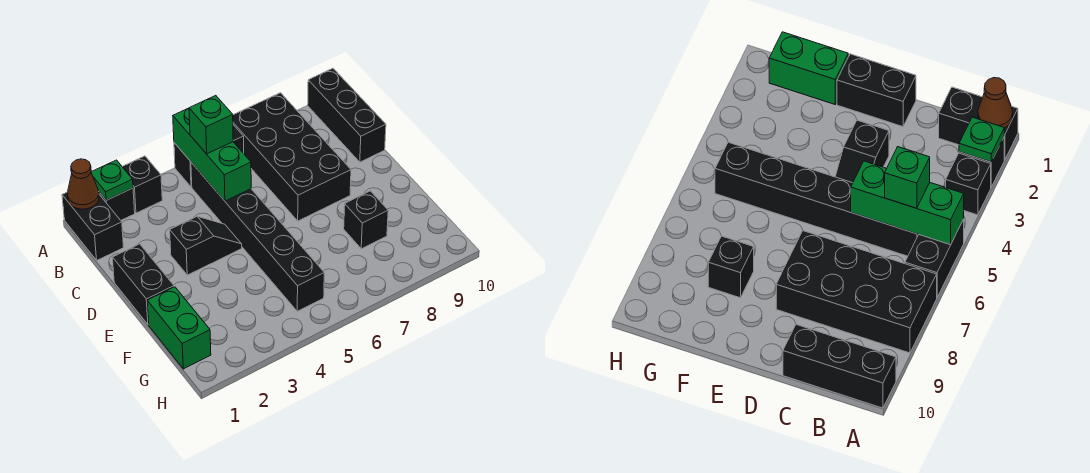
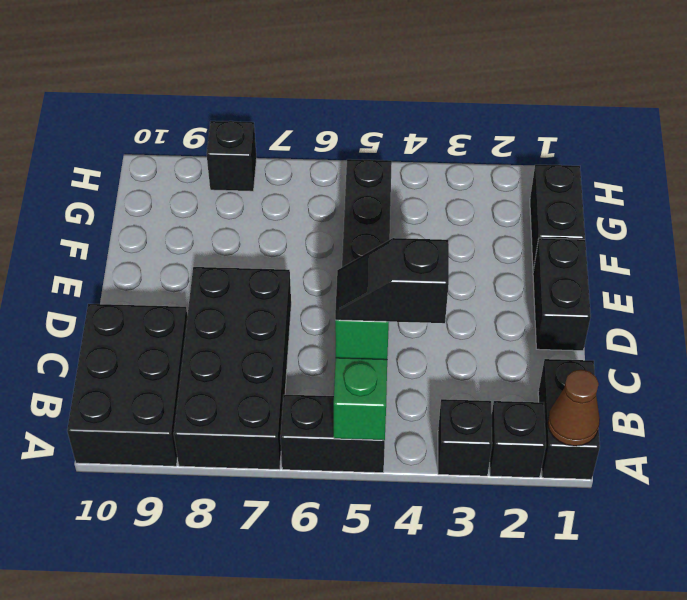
green plate A2 level 2 -> none
black brick A10:C10 level 1 -> black brick A9:C10 level 1
black slope D3:D4 level 1 top 3 -> black slope B4:B5 level 4 top 4
green brick F1:G1 level 1 -> black brick F1:G1 level 1
black brick F8 level 1 -> black brick H8 level 1

